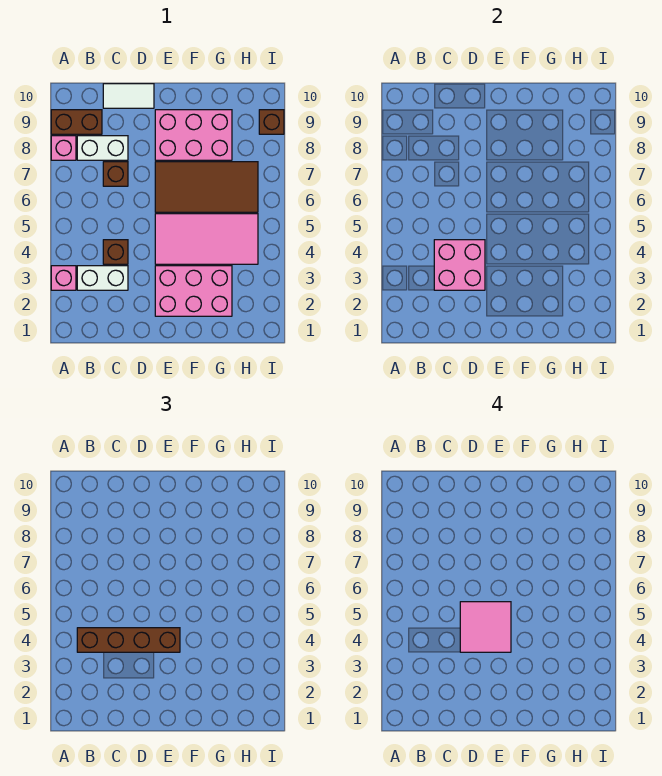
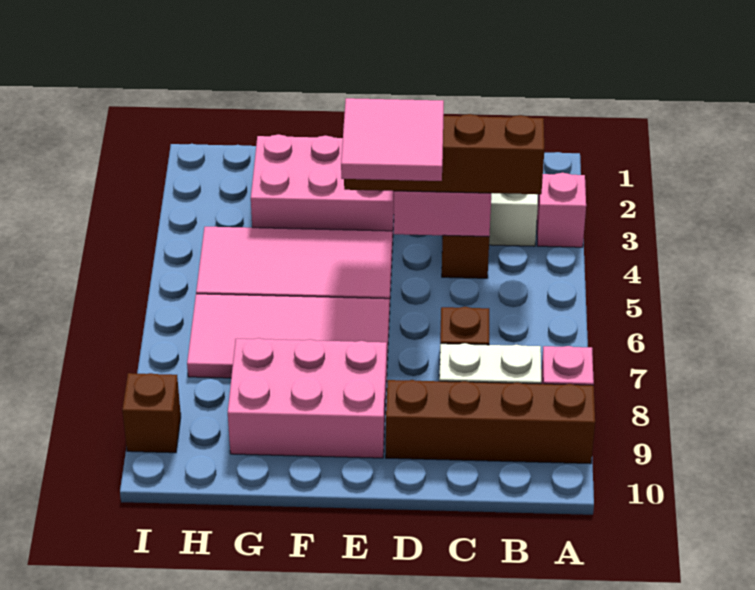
brown brick A9:B9 level 1 -> brown brick A9:D9 level 1
white tile C10:D10 level 1 -> none
brown tile E6:H7 level 1 -> pink tile E6:H7 level 1

